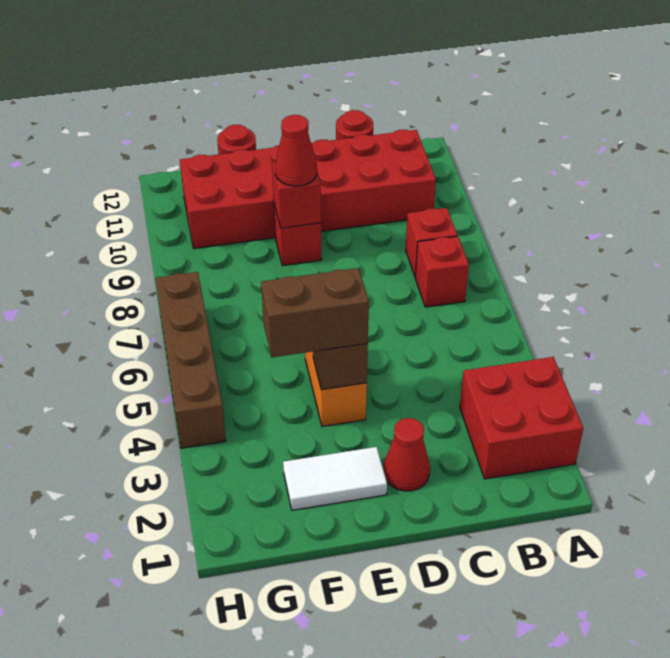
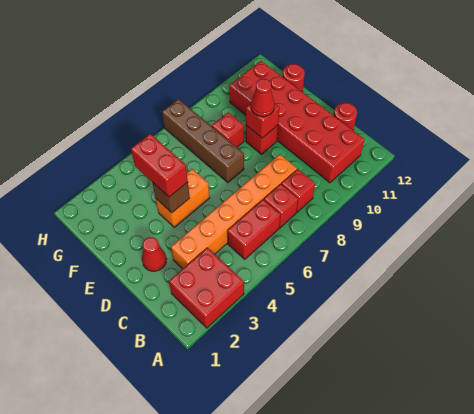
none -> red brick B5:B6 level 1
none -> orange brick C3:C8 level 1
white tile E2:F2 level 1 -> none
brown brick E4:F4 level 3 -> red brick E4:F4 level 3
none -> red brick F8 level 1
brown brick H4:H7 level 1 -> brown brick E7:H7 level 1

